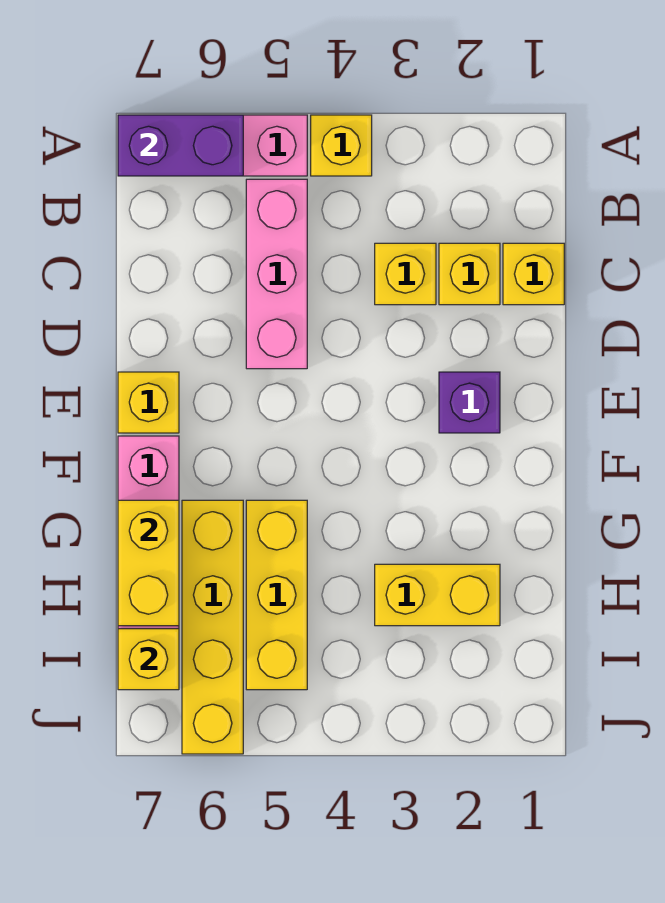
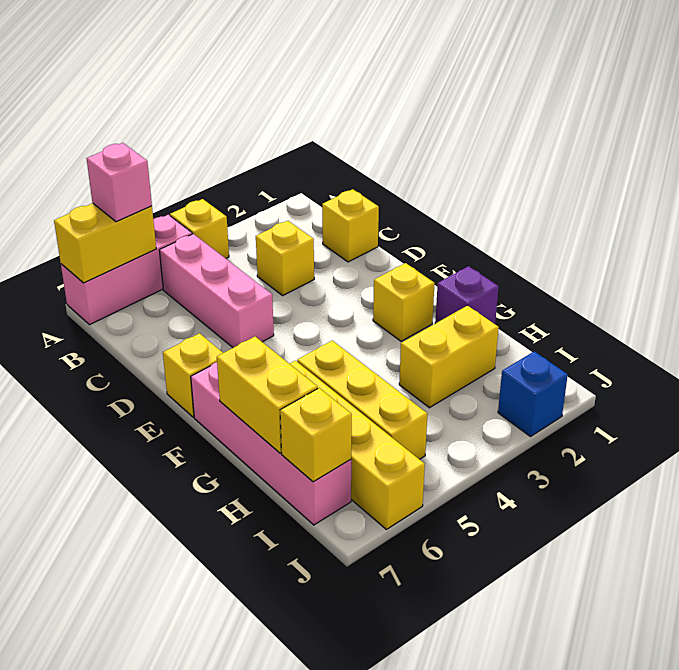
purple brick A6:A7 level 2 -> yellow brick A6:A7 level 2
none -> pink brick A6 level 3
yellow brick C2 level 1 -> yellow brick F2 level 1
purple brick E2 level 1 -> purple brick G1 level 1
none -> blue brick J2 level 1

